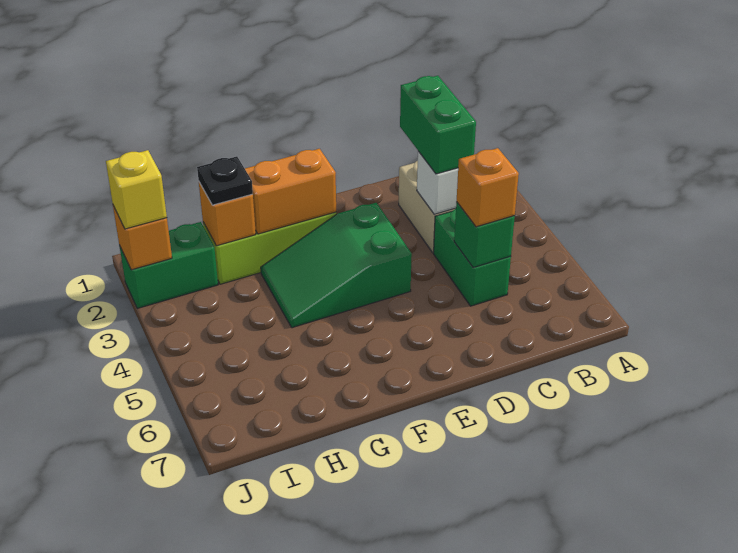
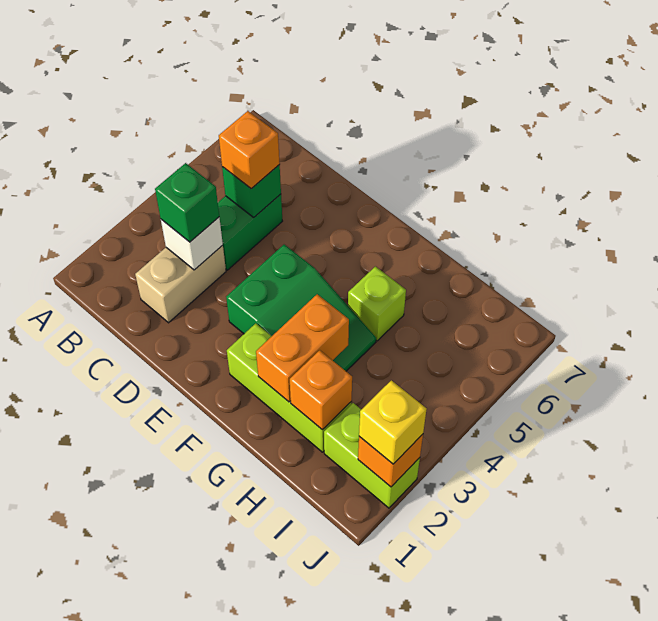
green brick C2:C3 level 3 -> green brick C3 level 3
orange brick F2:G2 level 2 -> orange brick G2:G3 level 2
none -> lime brick G5 level 1
black plate H2 level 3 -> none
green brick I2:J2 level 1 -> lime brick I2:J2 level 1

